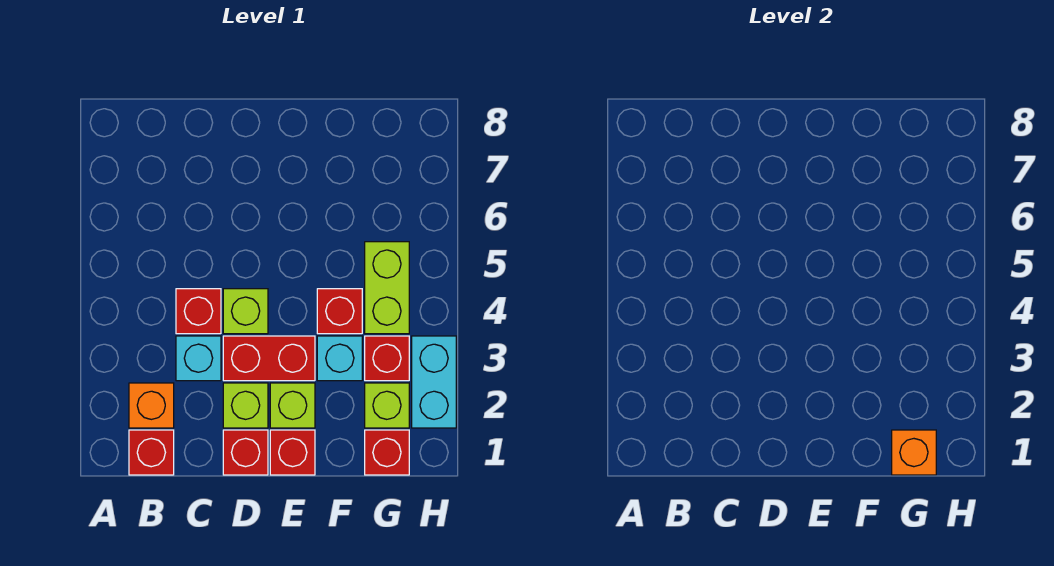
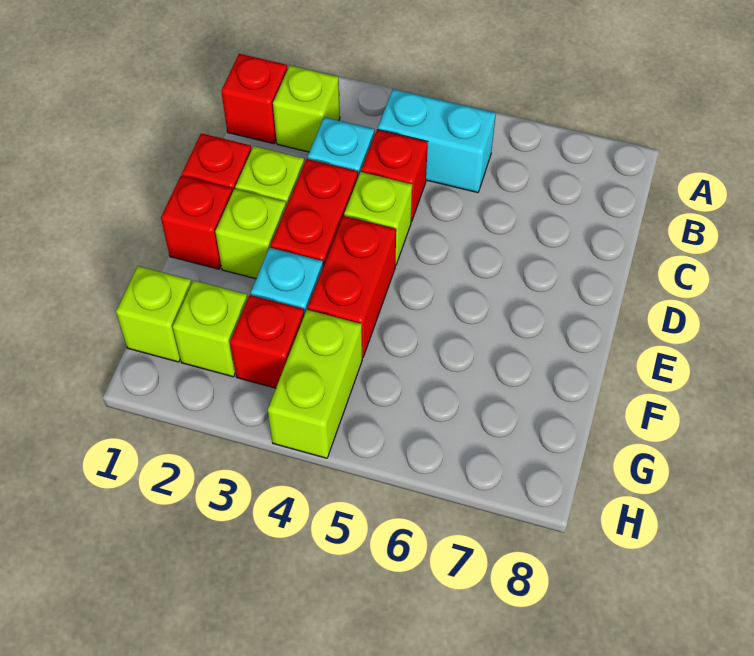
orange brick B2 level 1 -> lime brick B2 level 1
red brick F4 level 1 -> red brick E4:F4 level 1
red brick G1 level 1 -> lime brick G1 level 1
orange brick G1 level 2 -> none
lime brick G4:G5 level 1 -> lime brick G4:H4 level 1
cyan brick H2:H3 level 1 -> cyan brick B4:B5 level 1

